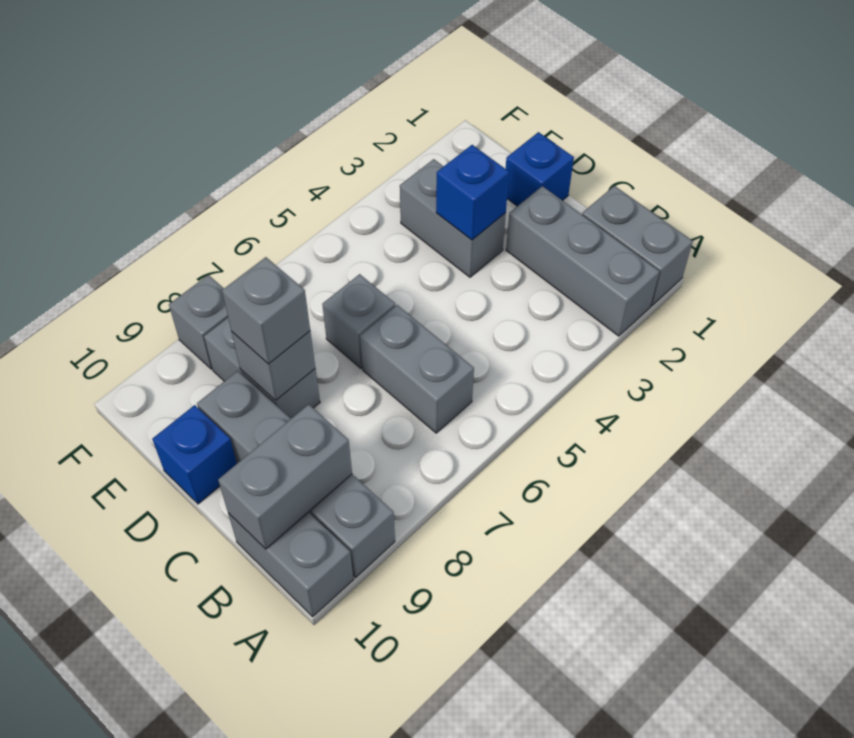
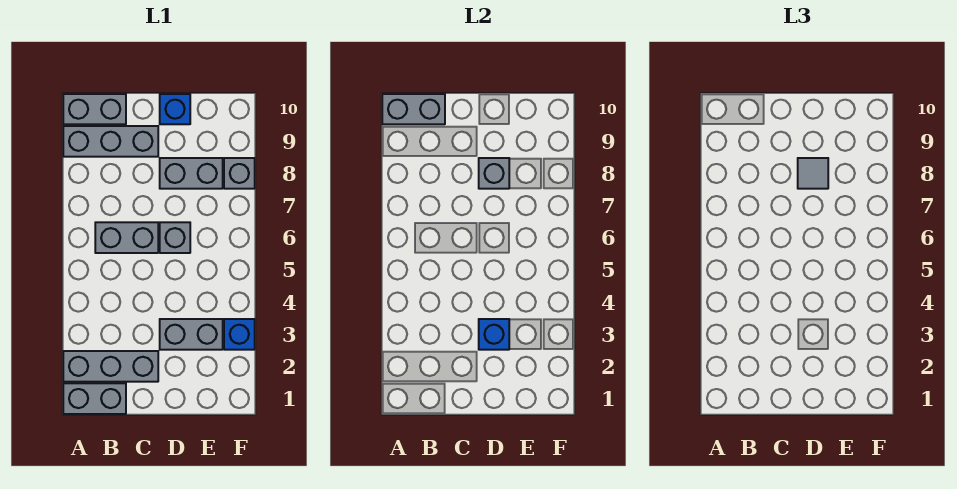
grey brick A9:D9 level 1 -> grey brick A9:C9 level 1
grey brick B9:B10 level 2 -> grey brick A10:B10 level 2
blue brick D1 level 1 -> blue brick F3 level 1
grey brick D8 level 3 -> grey tile D8 level 3

